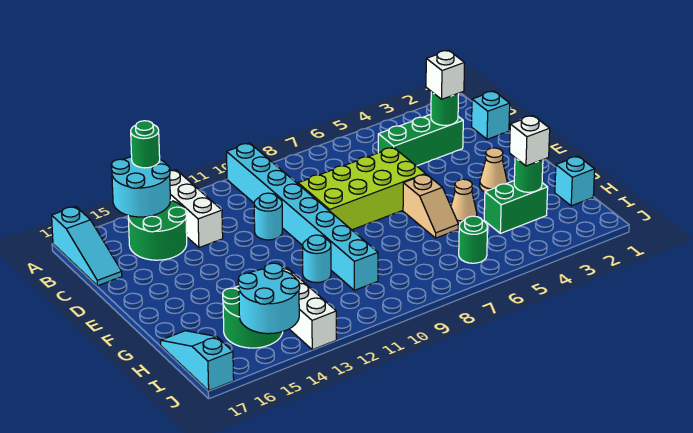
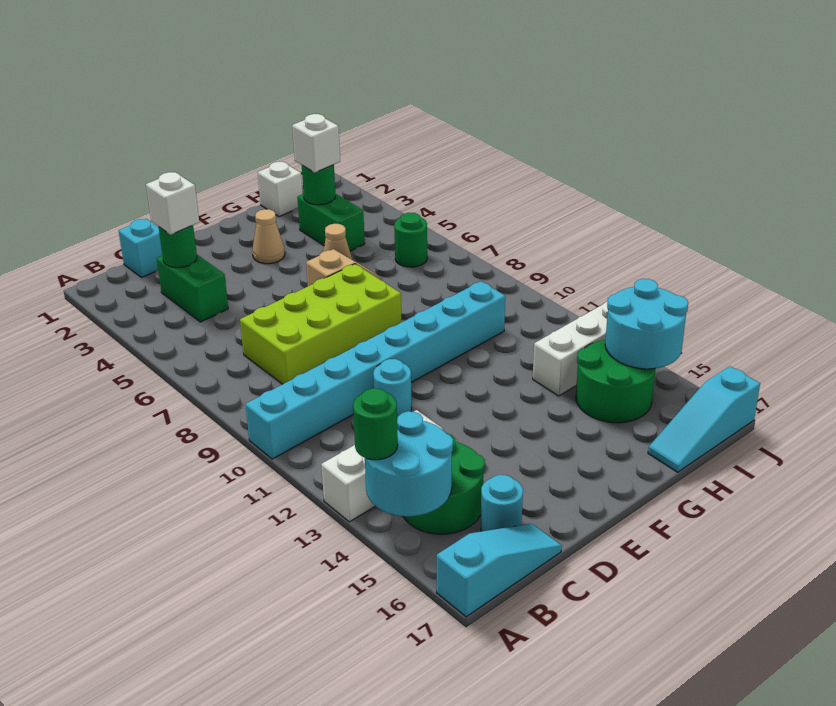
green brick C3:C5 level 1 -> green brick C3:C4 level 1
lime brick D6:E9 level 1 -> lime brick C7:F8 level 1
cyan round brick G11 level 1 -> cyan round brick C16 level 1
cyan brick H1 level 1 -> white brick H1 level 1

